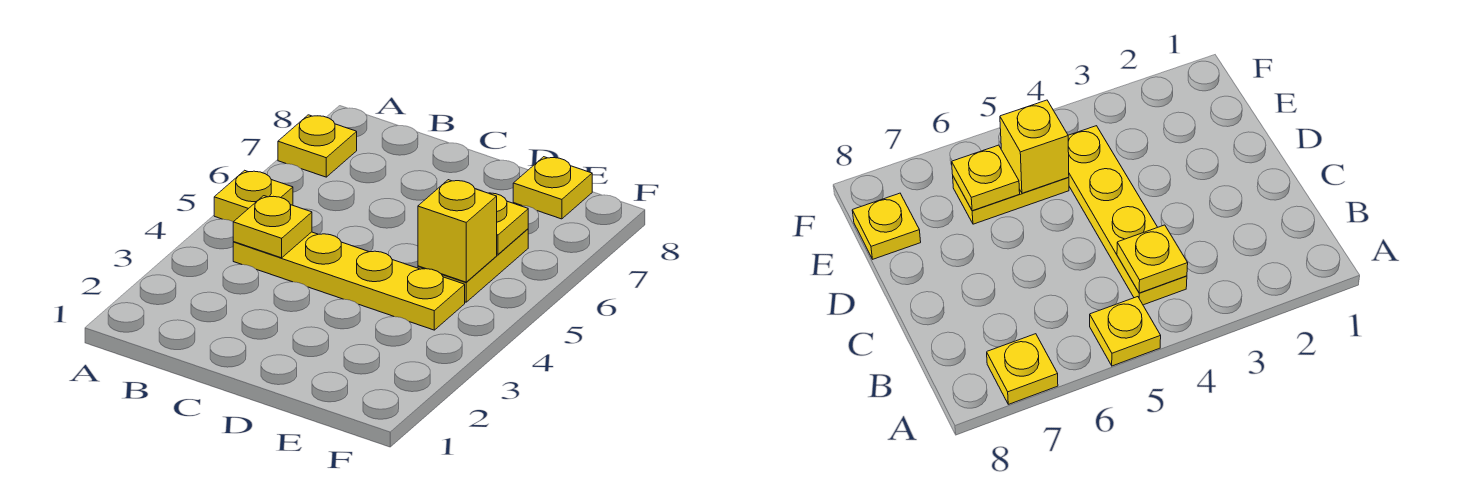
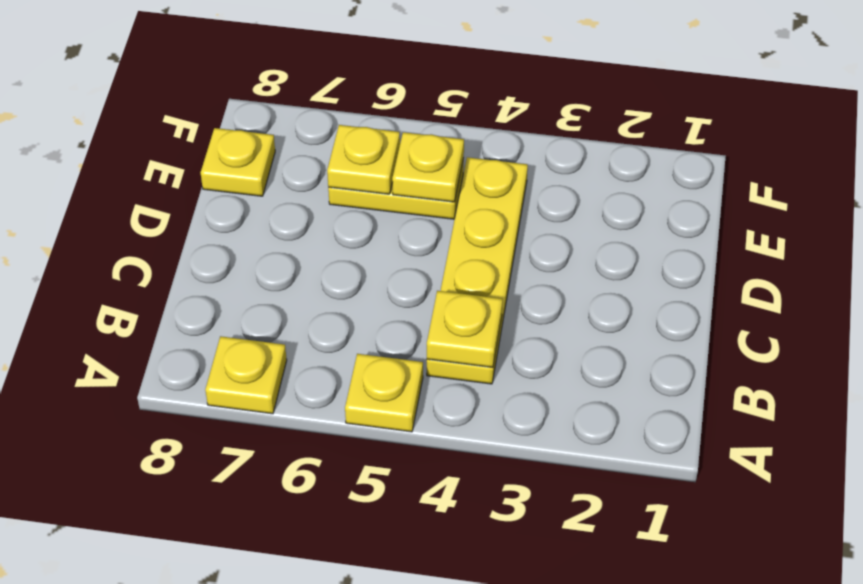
yellow brick E5 level 2 -> yellow plate E5 level 2

